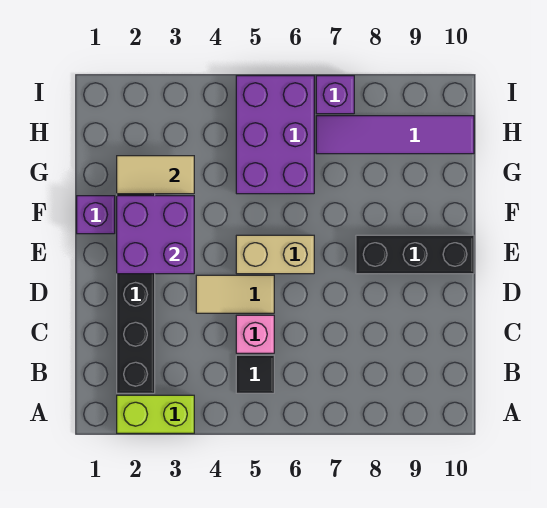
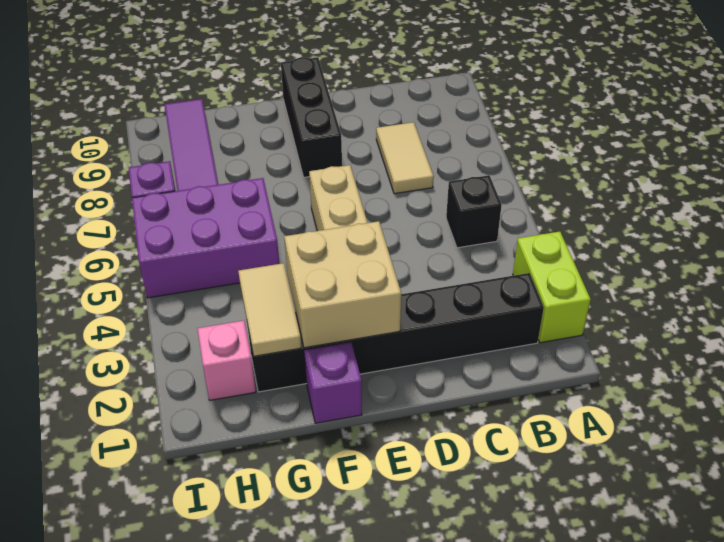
black tile B5 level 1 -> black brick B5 level 1
pink brick C5 level 1 -> pink brick H2 level 1
tan tile D4:D5 level 1 -> tan tile C7:C8 level 1
purple brick E2:F3 level 2 -> tan brick E2:F3 level 2

